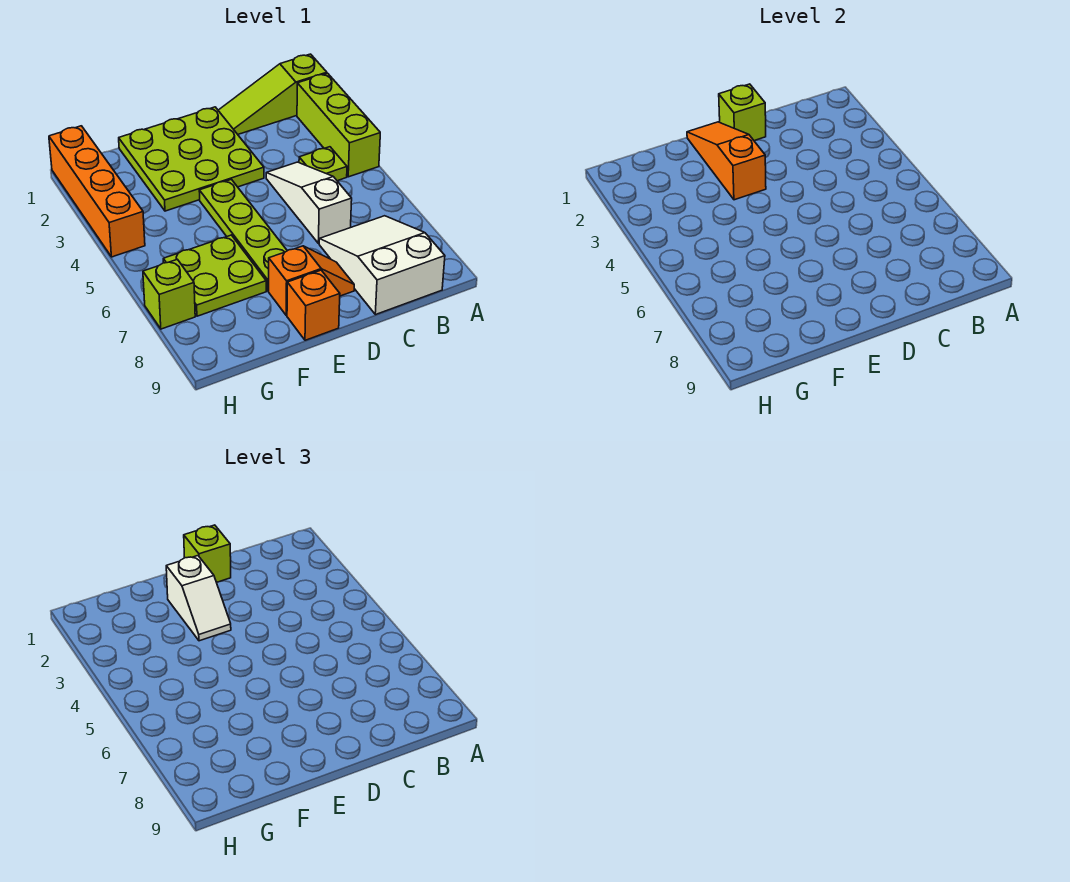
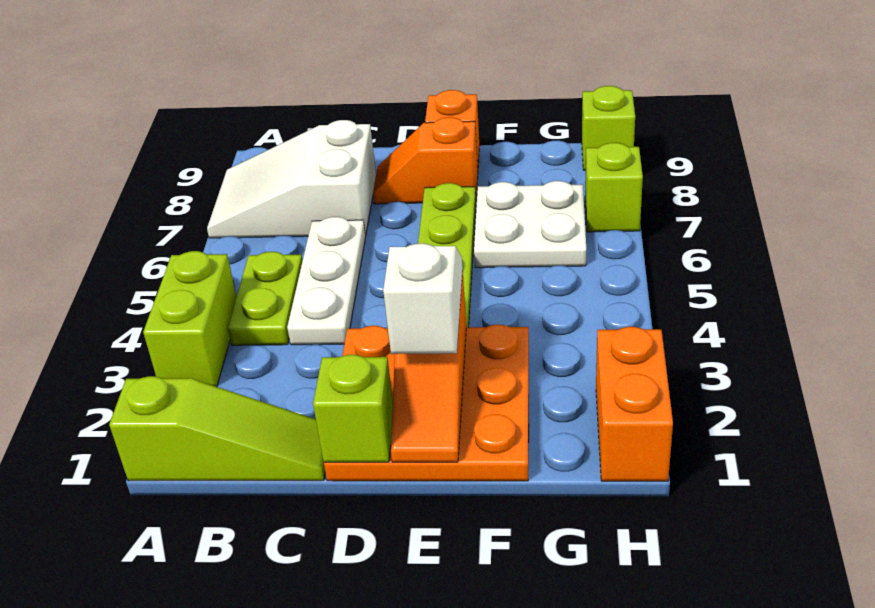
lime brick A2:A4 level 1 -> lime brick A3:A4 level 1
lime plate B4 level 1 -> lime plate B4:B5 level 1
white slope B7:C9 level 1 top 9 -> white slope A7:C8 level 1 top C
white slope C4:C6 level 1 top 6 -> white plate C4:C6 level 1
lime plate D1:F3 level 1 -> orange plate D1:F3 level 1
lime brick D1 level 3 -> lime brick H9 level 1
lime plate F6:G7 level 1 -> white plate F6:G7 level 1
orange brick H1:H4 level 1 -> orange brick H1:H2 level 1

